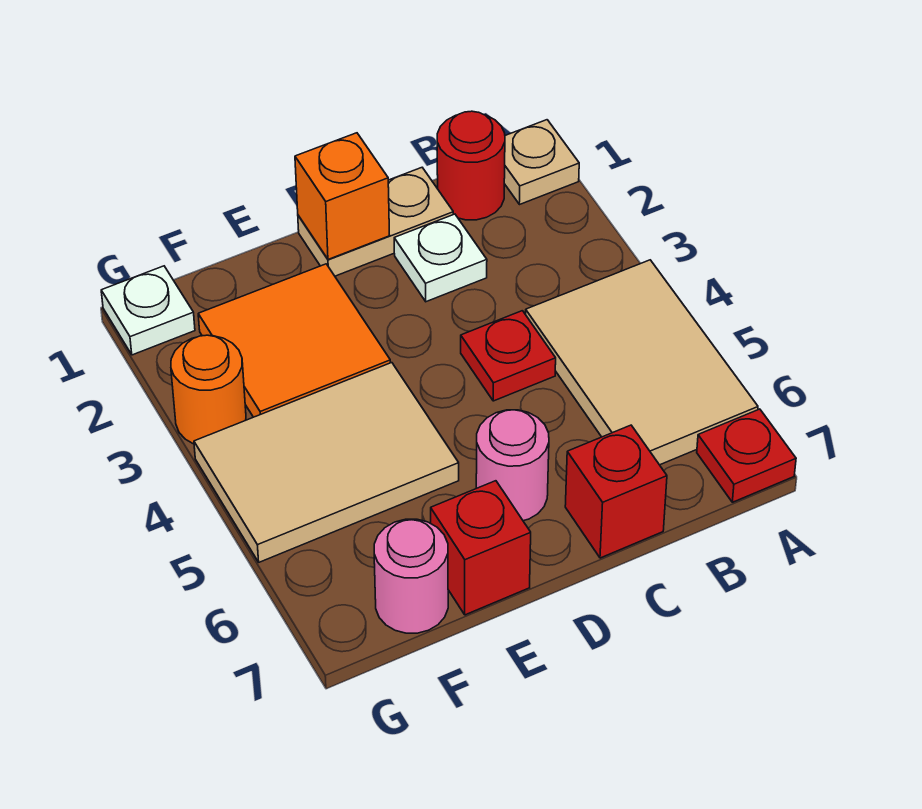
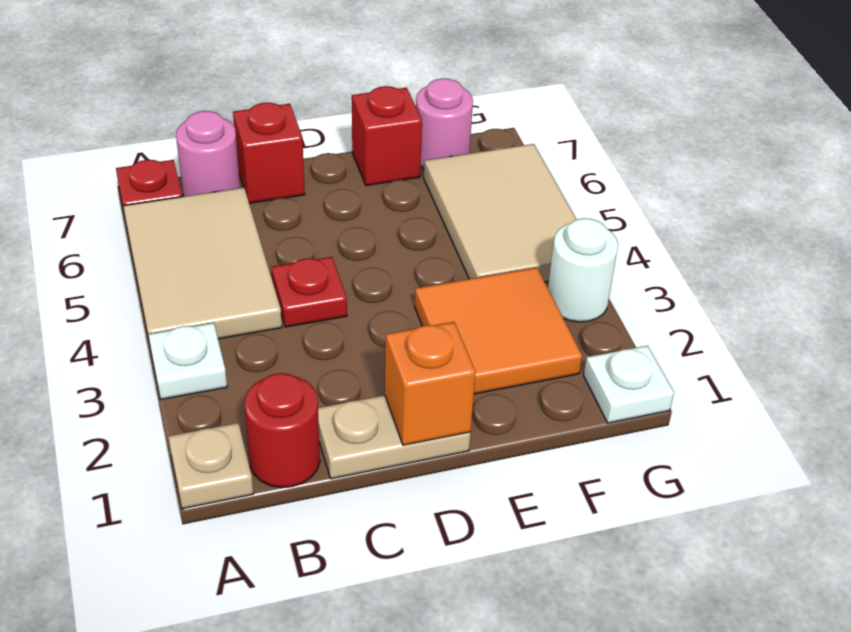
white plate C2 level 1 -> white plate A3 level 1
pink round brick D6 level 1 -> pink round brick B7 level 1
tan tile E4:G5 level 1 -> tan tile F4:G6 level 1
orange round brick G3 level 1 -> white round brick G3 level 1

